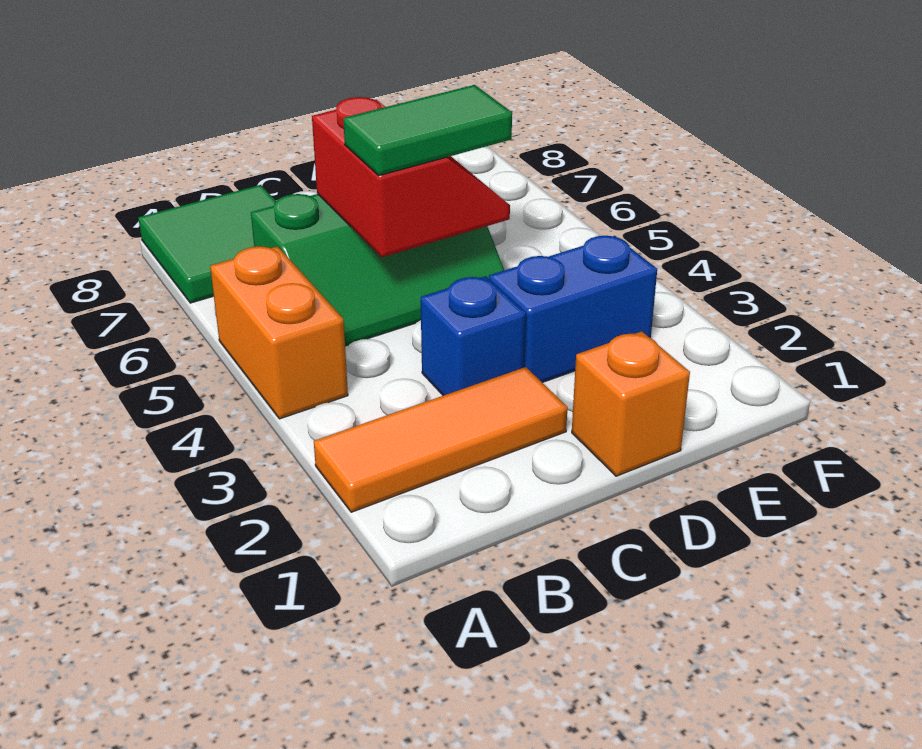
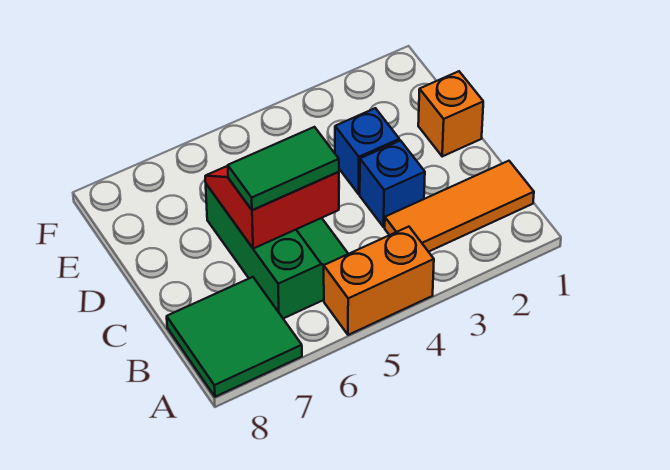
orange tile A2:C2 level 1 -> orange tile B1:B3 level 1
green tile C5:D5 level 3 -> green tile C5:C6 level 3
blue brick D3:E3 level 1 -> blue brick D3 level 1

